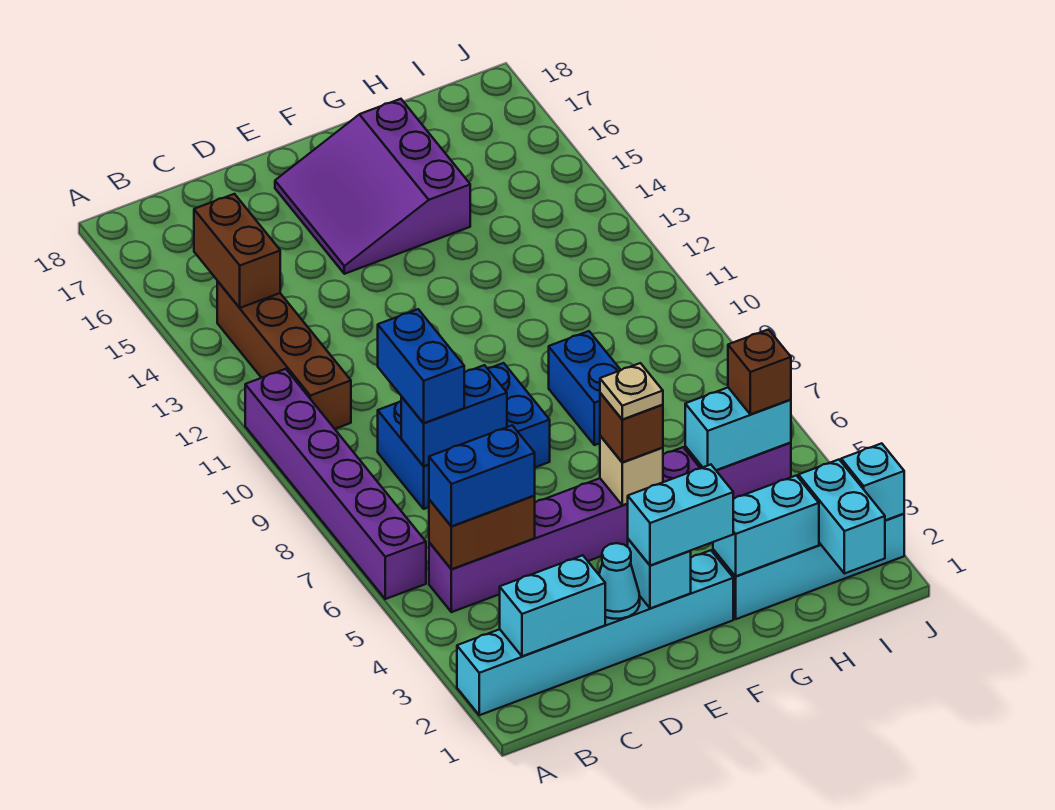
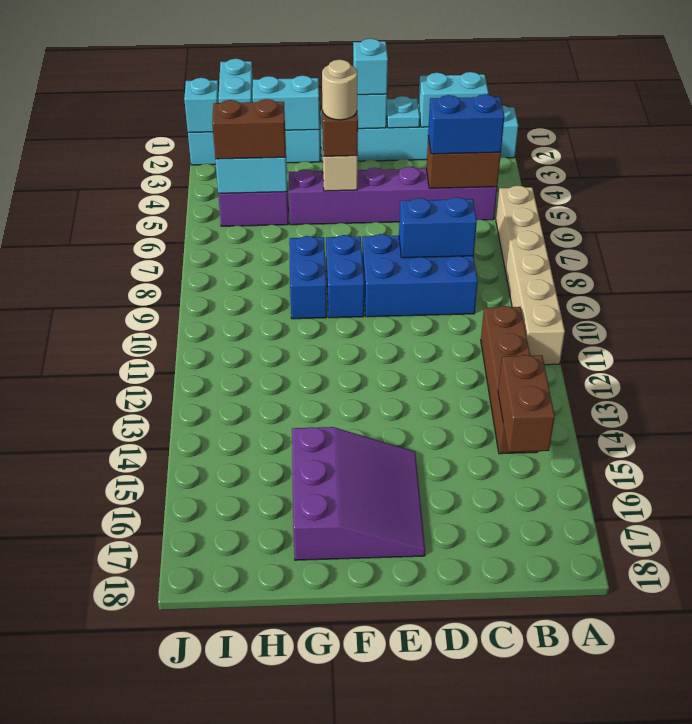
purple brick A6:A11 level 1 -> tan brick A6:A11 level 1
blue brick C8:C9 level 3 -> blue brick F8:F9 level 1
cyan cone D2 level 2 -> cyan plate D2 level 2
cyan brick E2:F2 level 3 -> cyan brick E2 level 3
tan plate F5 level 4 -> tan round brick F5 level 4
brown brick I5 level 3 -> brown brick H5:I5 level 3

